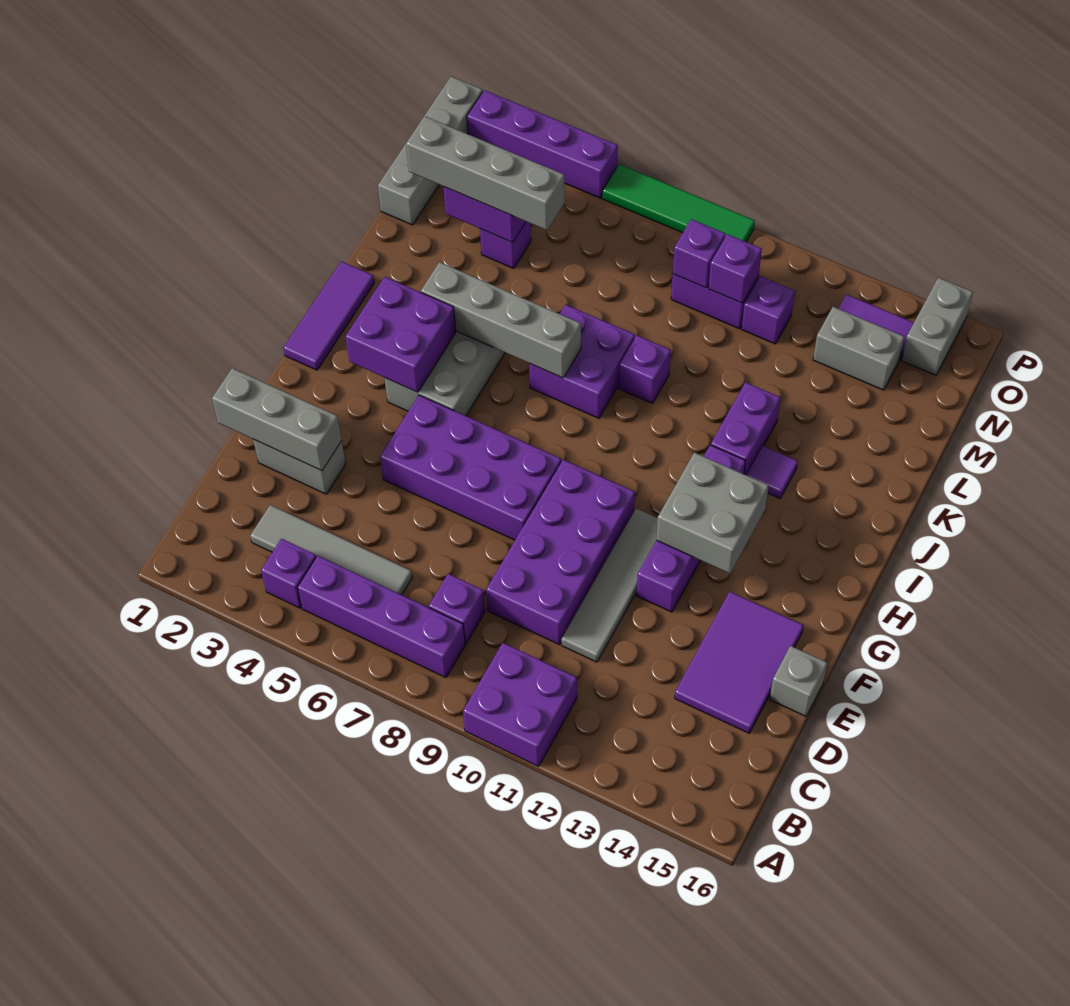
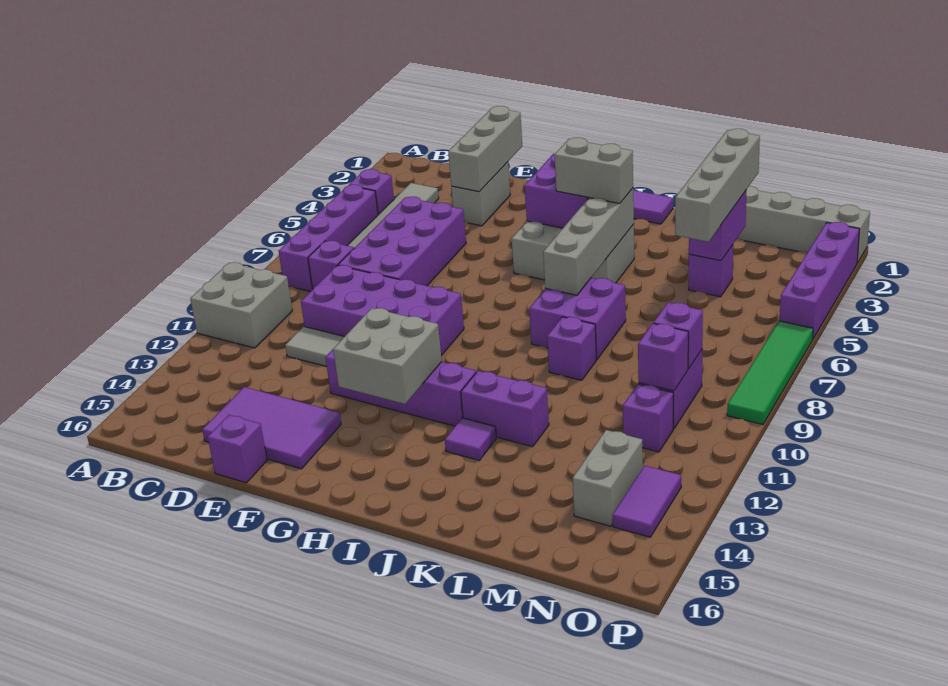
purple brick A10:B11 level 1 -> grey brick A10:B11 level 1
grey brick E16 level 1 -> purple brick E16 level 1
purple brick F5:G8 level 1 -> purple brick D5:E8 level 1
grey brick O15:P15 level 1 -> grey brick I4:J4 level 3

